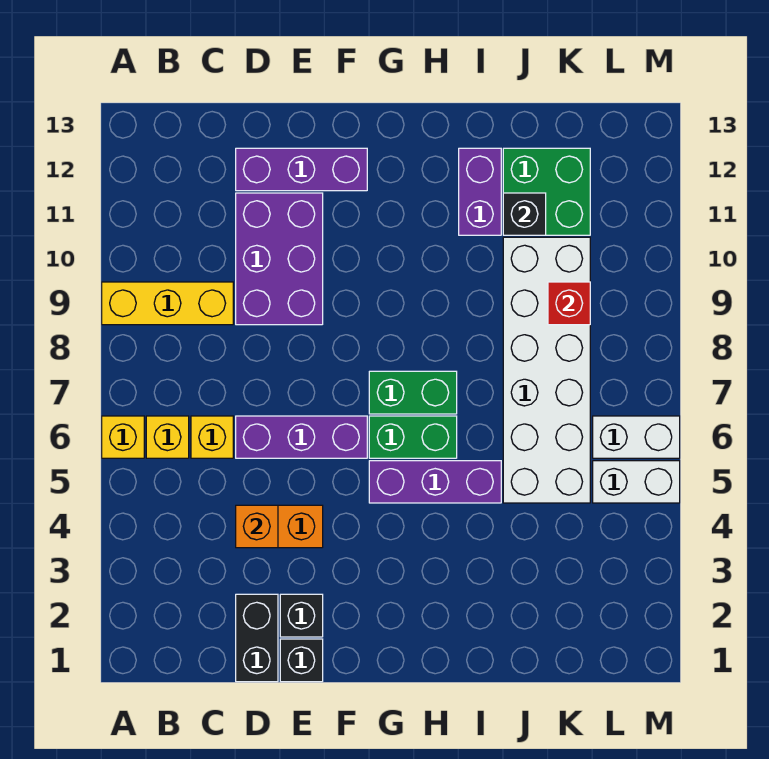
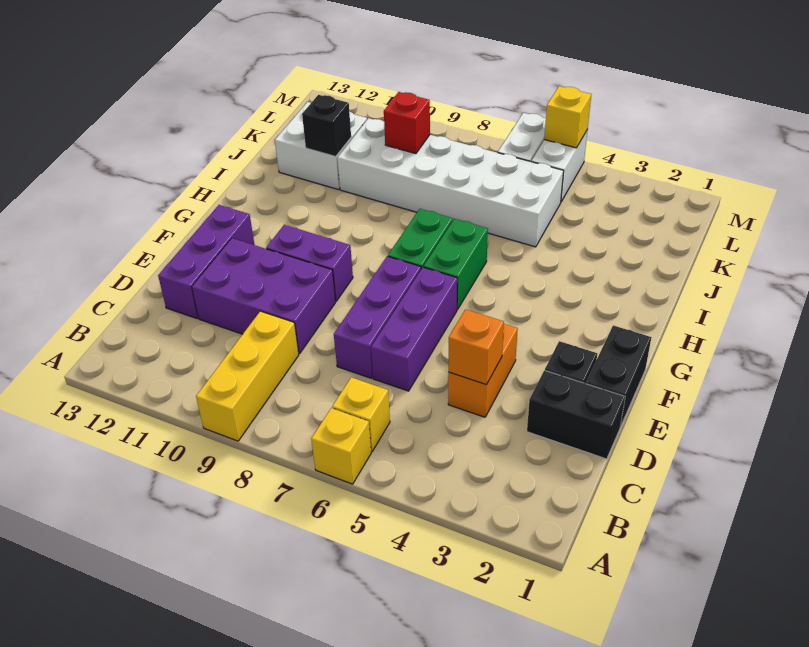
yellow brick C6 level 1 -> yellow brick M5 level 2
black brick E1 level 1 -> black brick E1:F1 level 1
purple brick G5:I5 level 1 -> purple brick D7:F7 level 1
purple brick I11:I12 level 1 -> purple brick F9:F10 level 1
green brick J11:K12 level 1 -> white brick J11:K12 level 1

